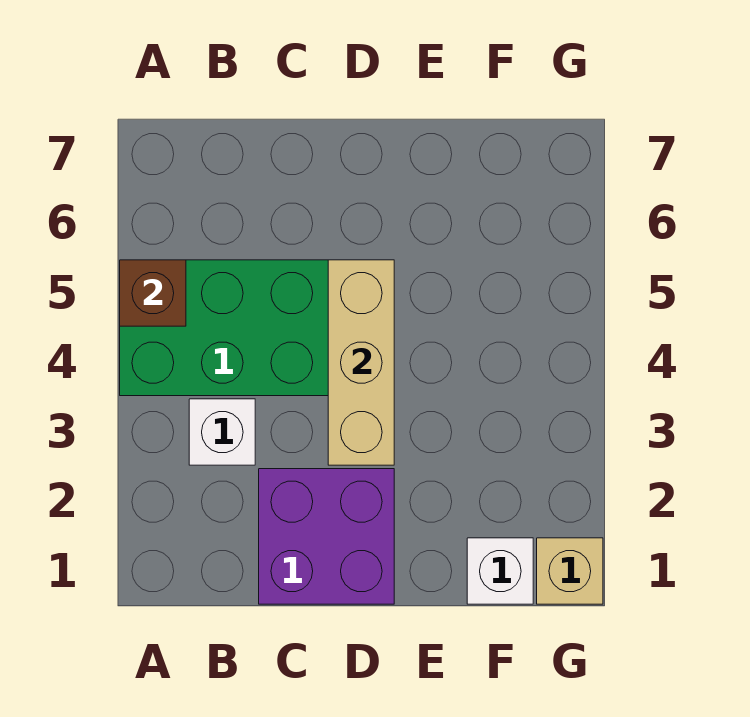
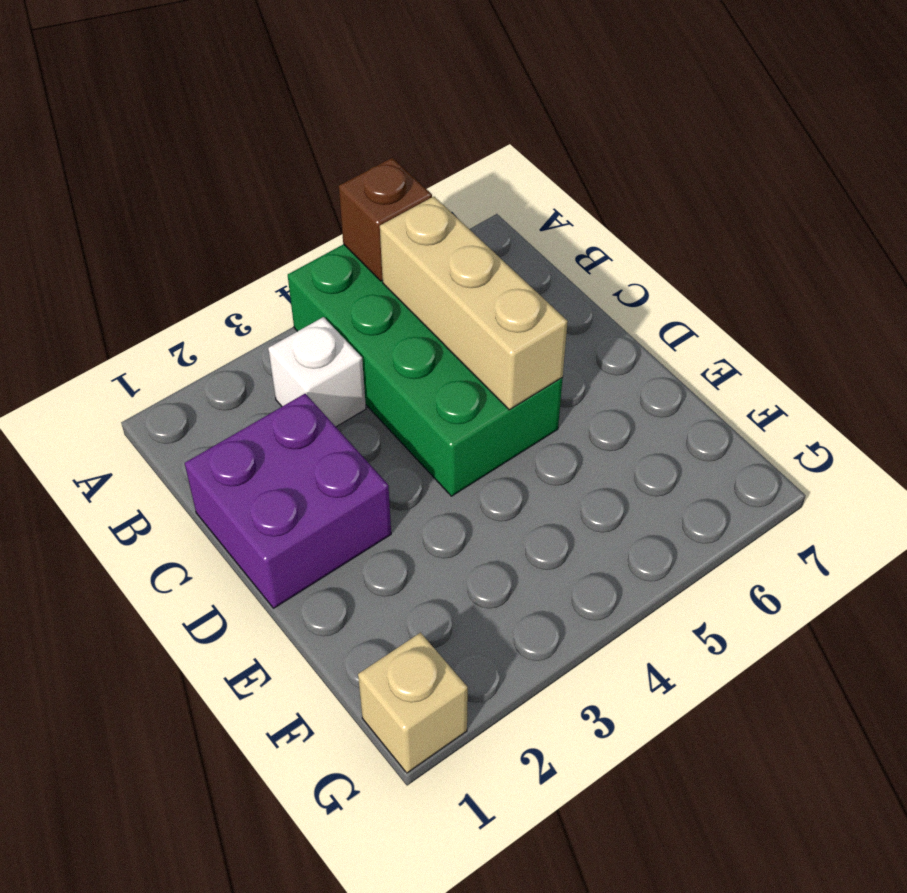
tan brick D3:D5 level 2 -> tan brick B5:D5 level 2
white brick F1 level 1 -> none

